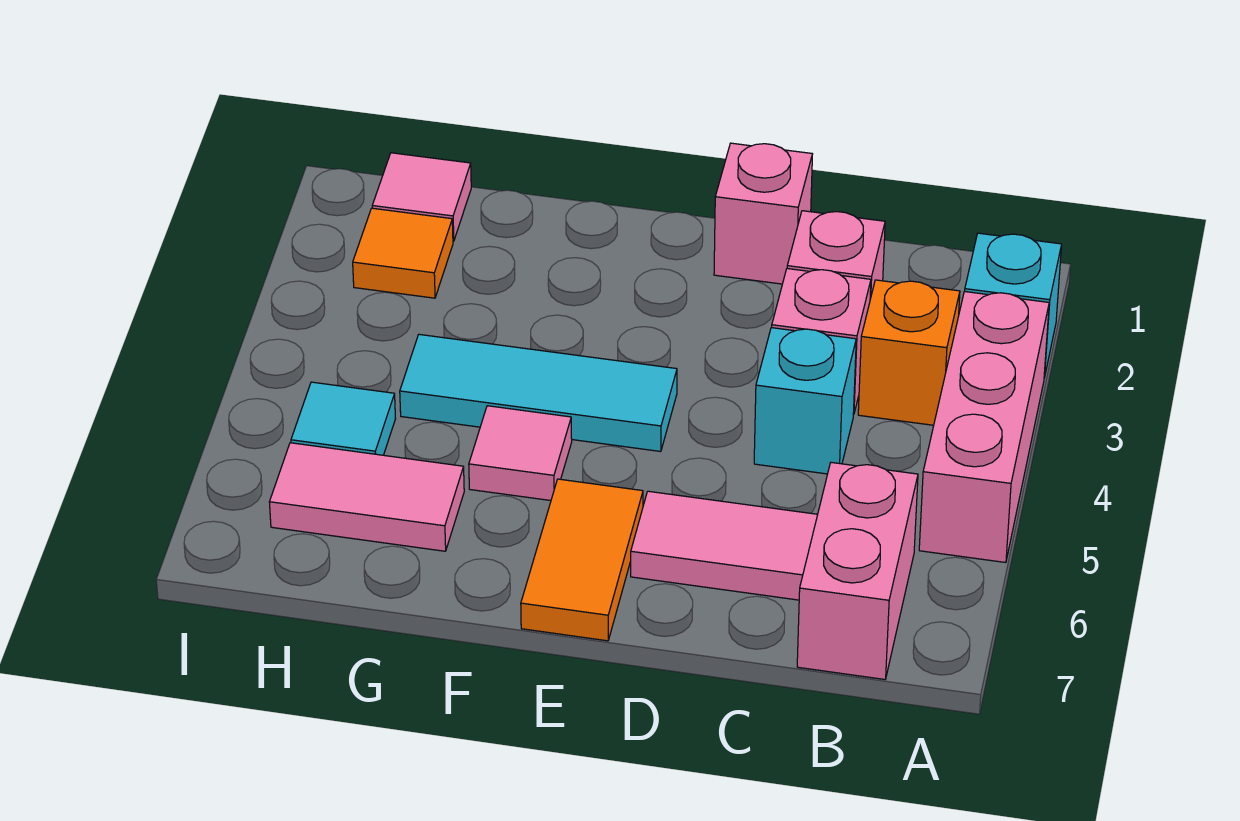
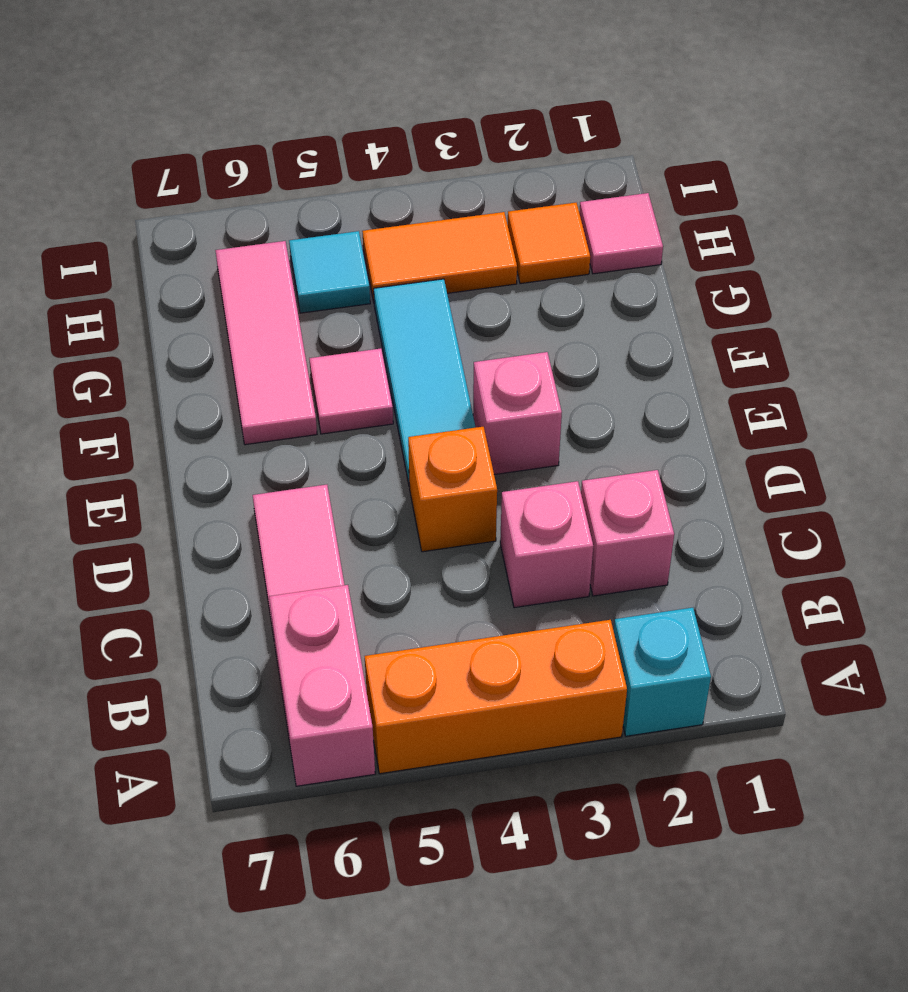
pink brick A3:A5 level 1 -> orange brick A3:A5 level 1
orange brick B3 level 1 -> orange brick D4 level 1
pink brick B6:B7 level 1 -> pink brick A6:B6 level 1
cyan brick C4 level 1 -> none
pink brick D1 level 1 -> pink brick E3 level 1
orange tile E6:E7 level 1 -> orange tile H3:H4 level 1
pink tile G6:H6 level 1 -> pink tile F6:H6 level 1

